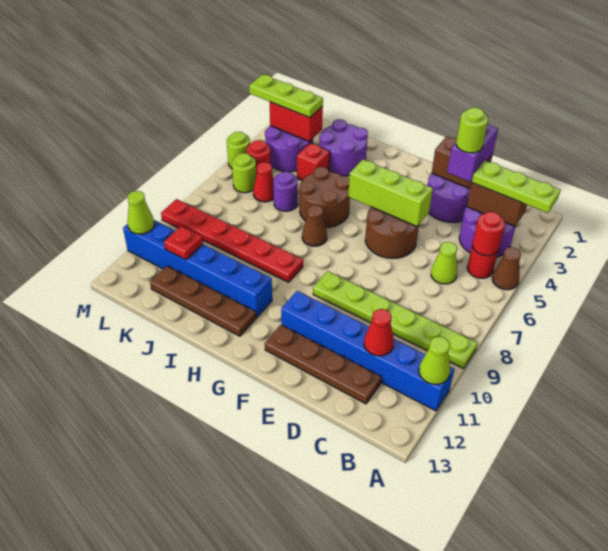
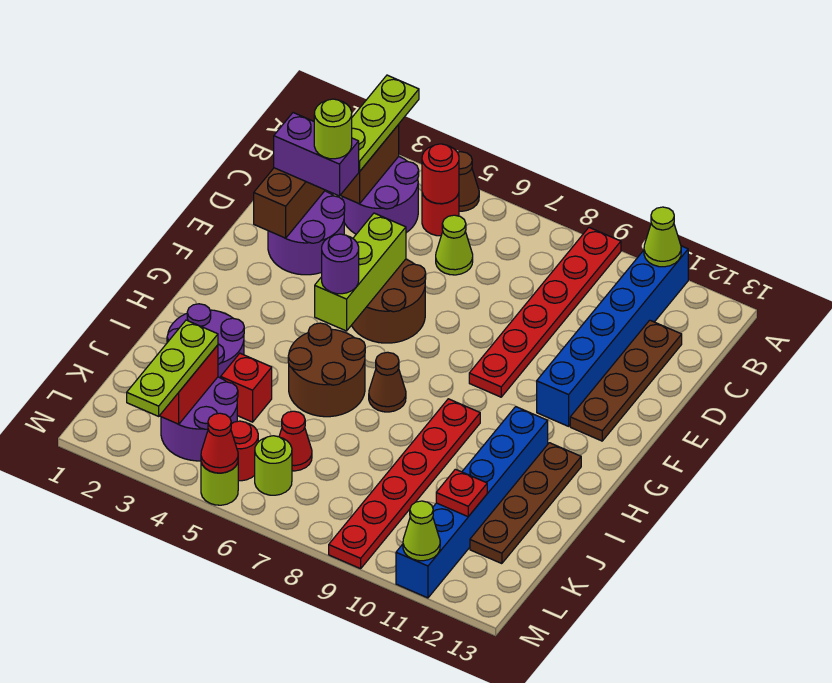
lime plate A9:F9 level 1 -> red plate A9:F9 level 1
red cone C11 level 2 -> red cone M5 level 2
purple round brick J6 level 1 -> purple round brick G5 level 3

